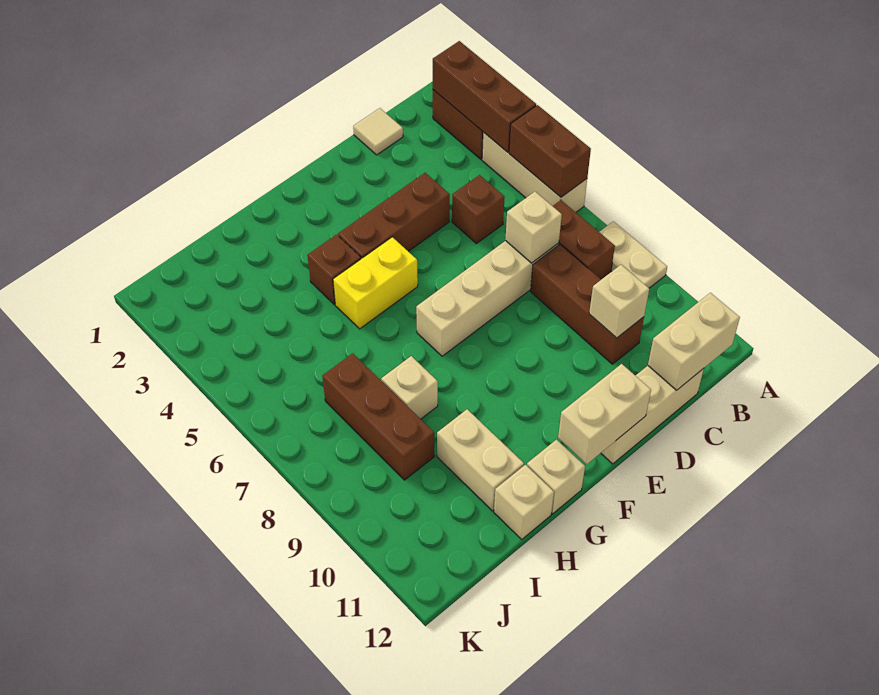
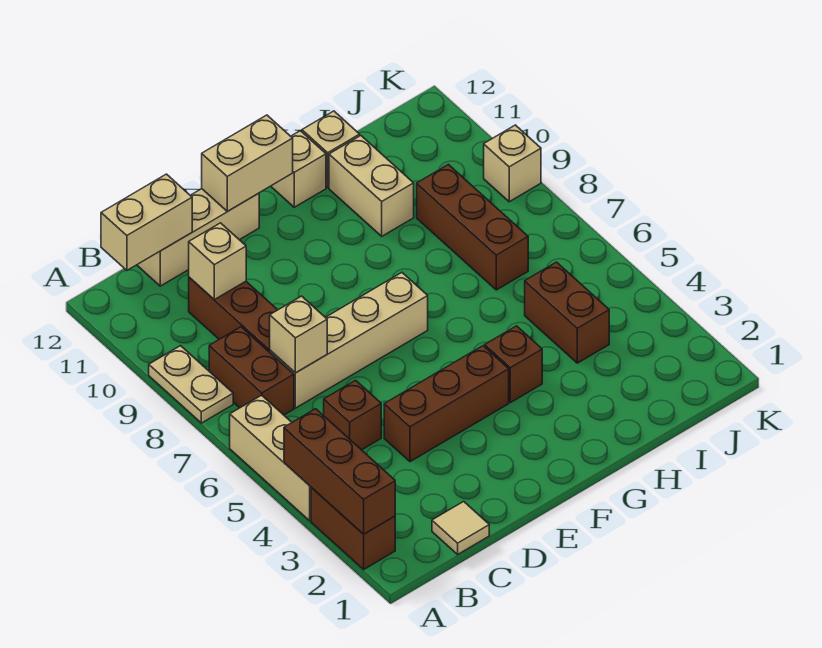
brown brick A5:A6 level 2 -> brown brick I4:I5 level 1
yellow brick F5:G5 level 1 -> none
tan brick H8 level 1 -> tan brick K9 level 1

